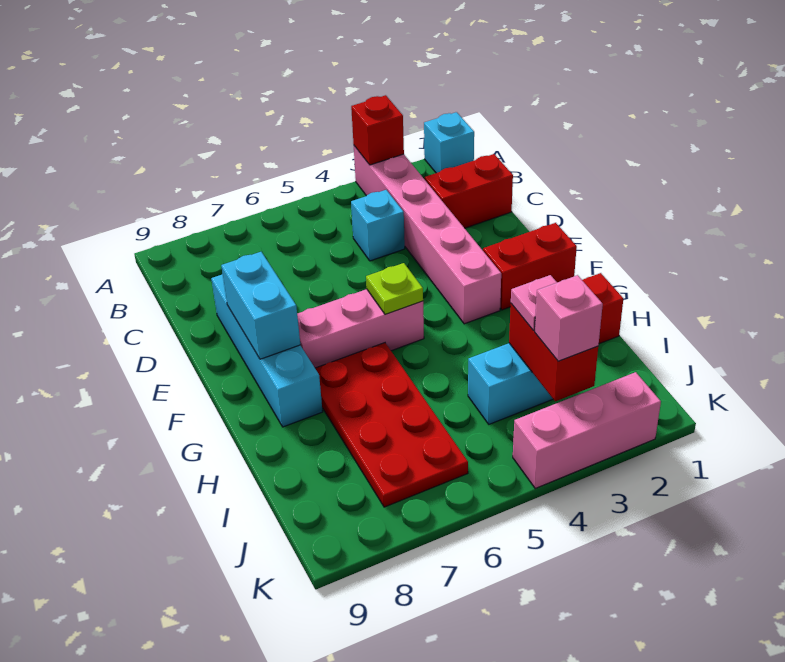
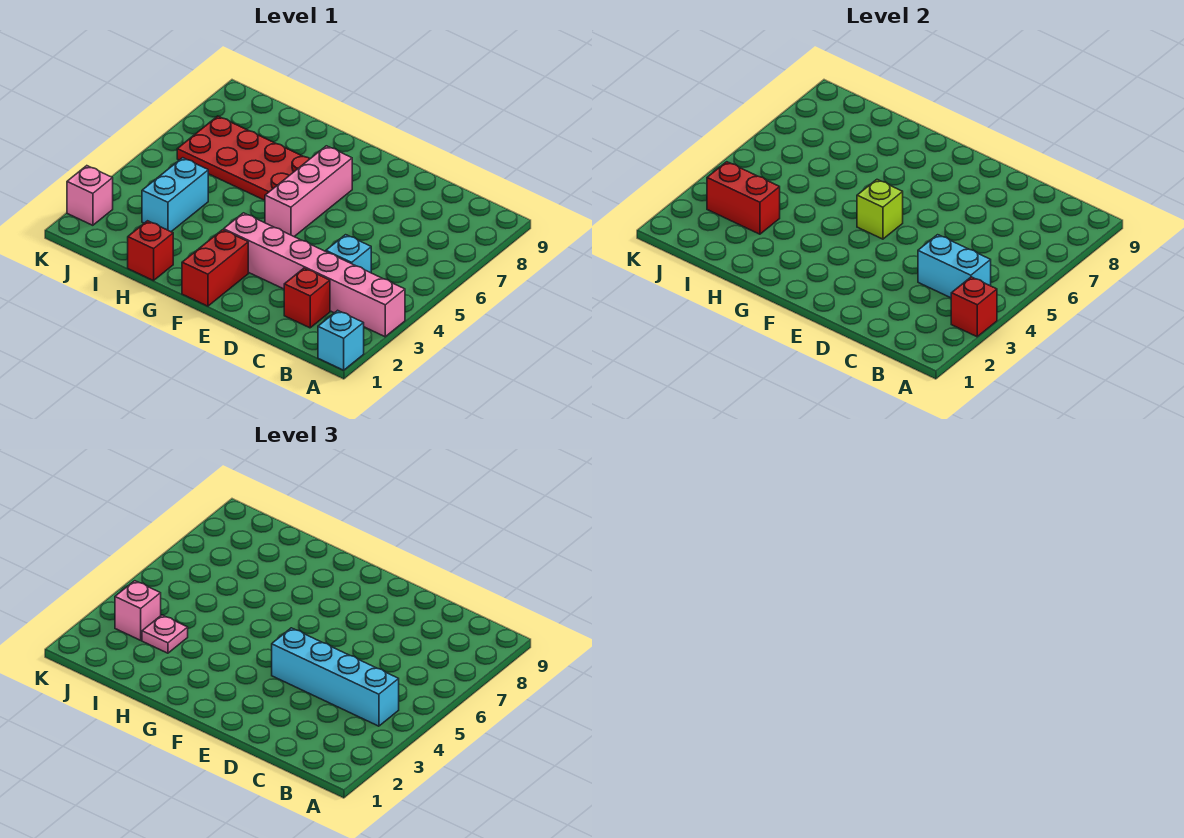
red brick C1:C2 level 1 -> red brick C2 level 1
cyan brick D8:G8 level 1 -> cyan brick B4:E4 level 3
cyan brick E8:F8 level 2 -> cyan brick B4:C4 level 2
lime plate F5 level 2 -> lime brick F5 level 2
pink brick K2:K4 level 1 -> pink brick K2 level 1

